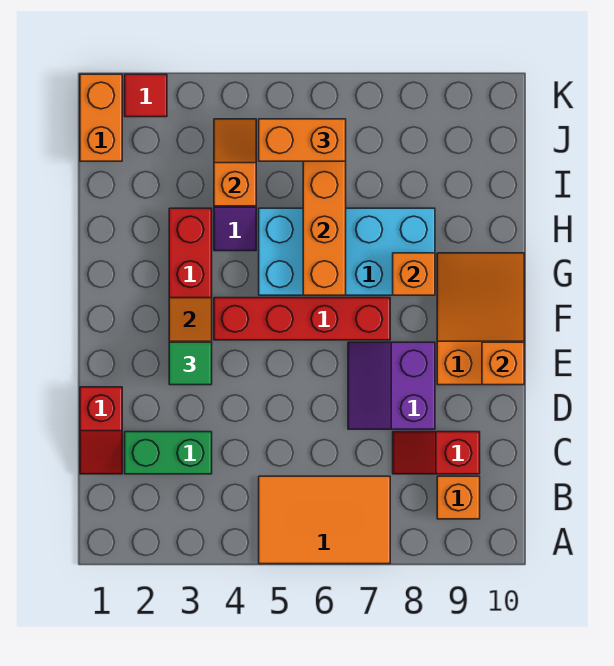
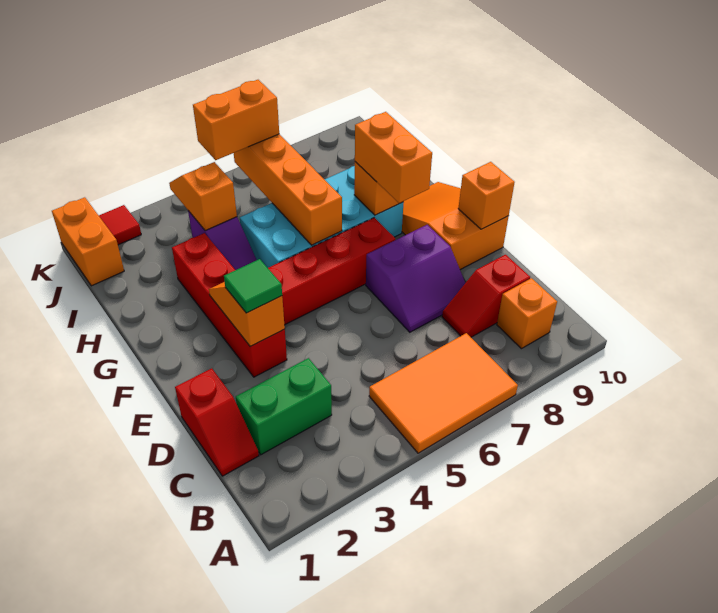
purple slope D7:E8 level 1 top 8 -> purple slope D7:E8 level 1 top E
none -> orange brick F8:G8 level 3

